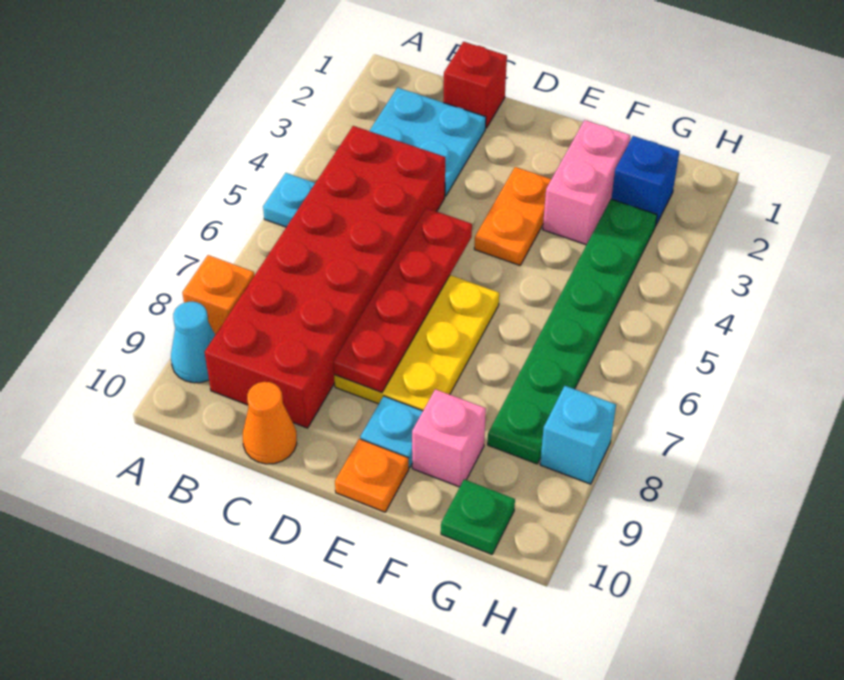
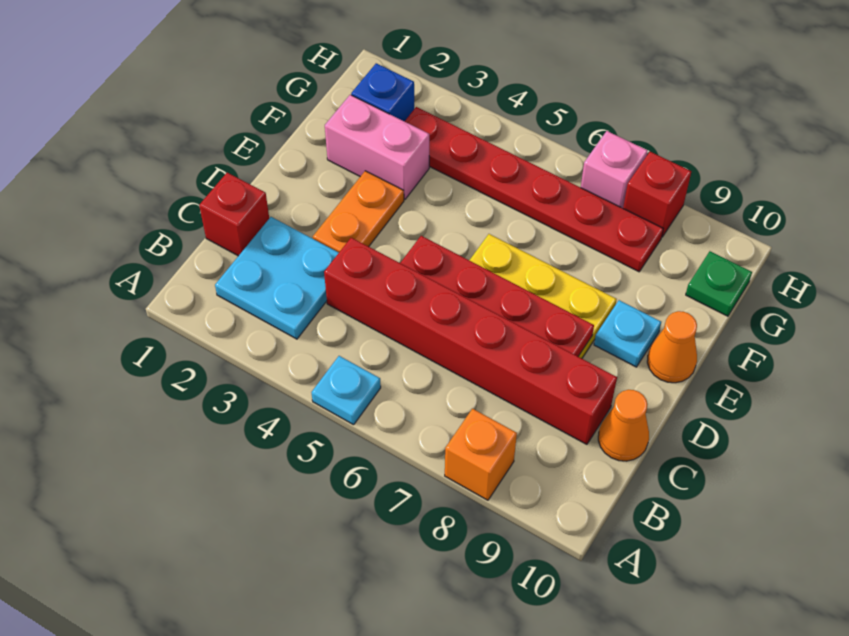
cyan cone A9 level 1 -> none
red brick B4:C9 level 1 -> red brick C4:C9 level 1
orange plate E3:E4 level 1 -> orange plate D3:E3 level 1
orange plate E10 level 1 -> orange cone E10 level 1
pink brick F9 level 1 -> pink brick H7 level 1
green plate G3:G8 level 1 -> red plate G3:G8 level 1
cyan brick H8 level 1 -> red brick H8 level 1

